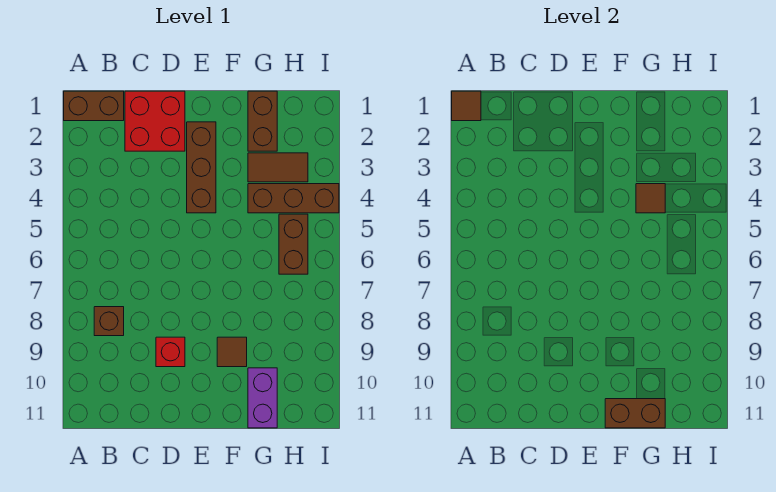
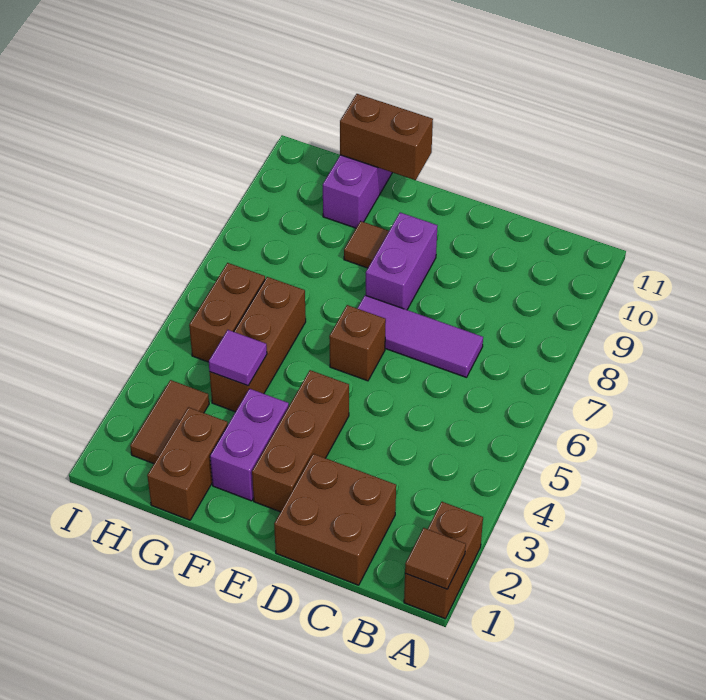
brown brick A1:B1 level 1 -> brown brick A1:A2 level 1
brown brick B8 level 1 -> brown brick E6 level 1
red brick C1:D2 level 1 -> brown brick C1:D2 level 1
none -> purple tile C7:E7 level 1
red brick D9 level 1 -> none
none -> purple brick E8:E9 level 1
none -> purple brick F2:F3 level 1
brown tile G3:H3 level 1 -> brown tile H2:H3 level 1
brown brick G4:I4 level 1 -> brown brick G4:G6 level 1
brown tile G4 level 2 -> purple tile G4 level 2

